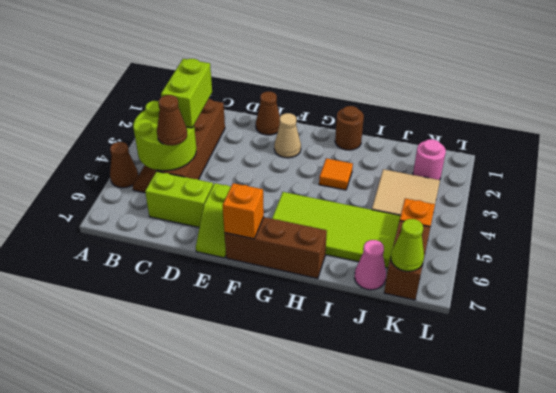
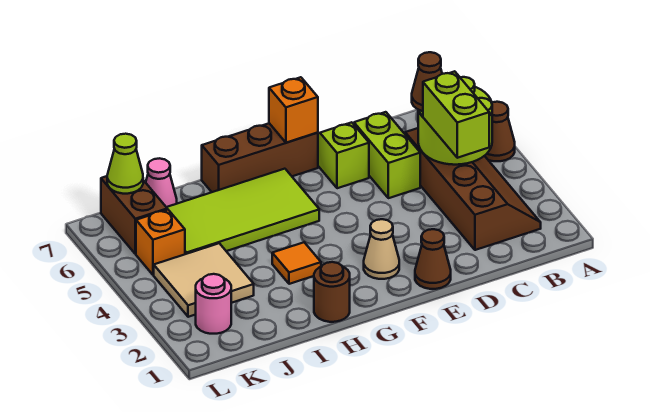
lime brick C6:D6 level 1 -> lime brick D5:D6 level 1

